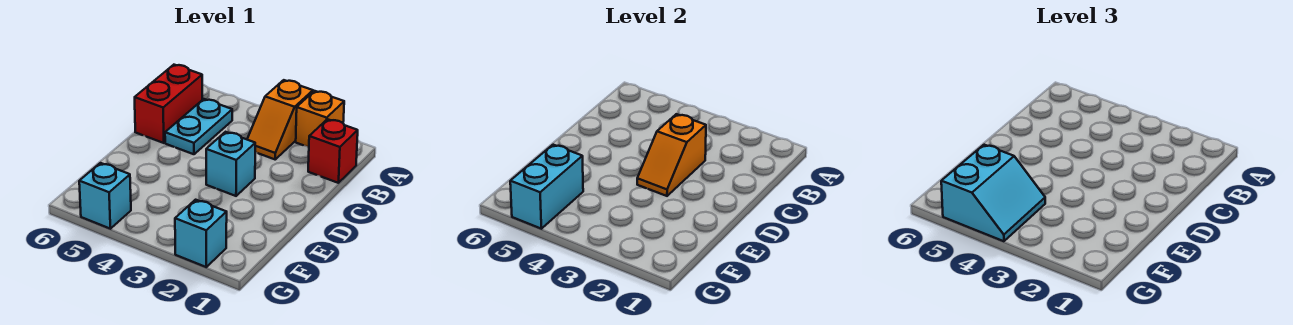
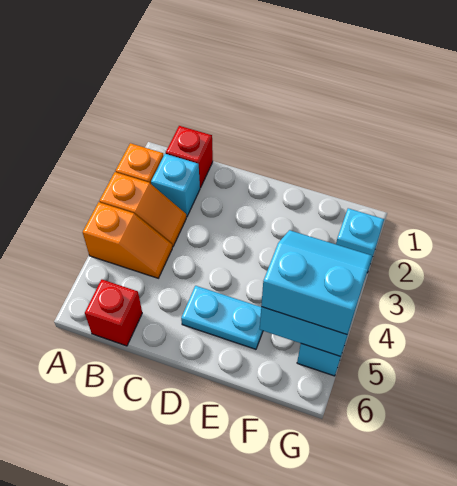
cyan plate B5:C5 level 1 -> cyan plate D5:E5 level 1
red brick B6:C6 level 1 -> red brick B6 level 1
orange slope C3:D3 level 2 top C -> orange slope A4:B4 level 1 top A
cyan brick D3 level 1 -> cyan brick B2 level 1

